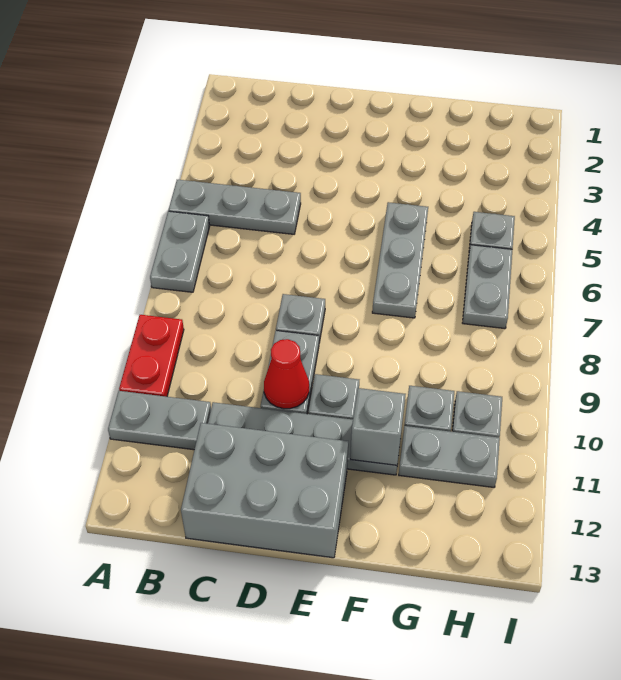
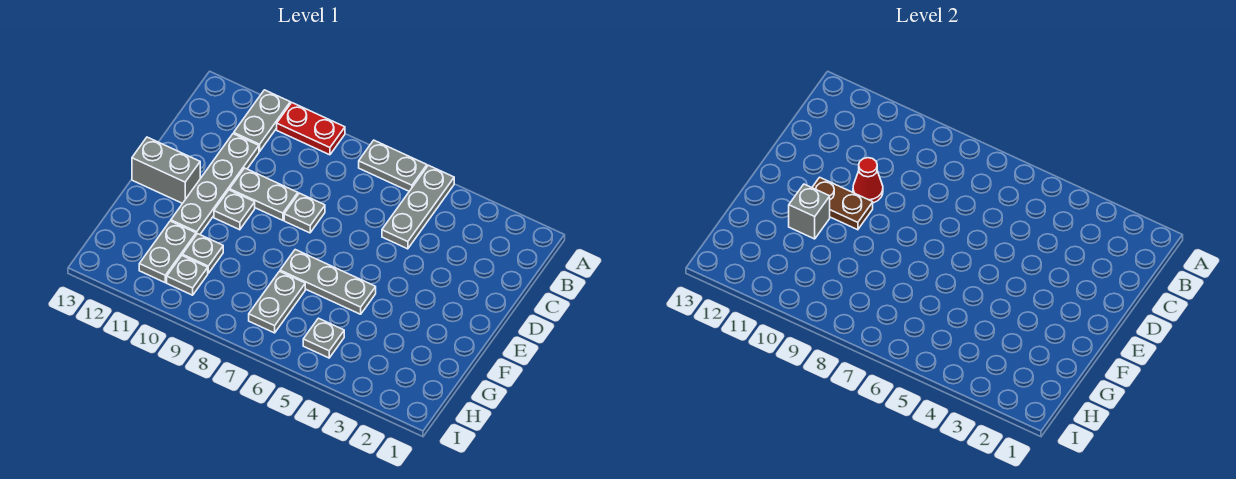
grey brick C12:E13 level 1 -> grey brick E12:E13 level 1
none -> brown plate E10:E11 level 2
grey plate H6:H7 level 1 -> grey plate G7:H7 level 1

